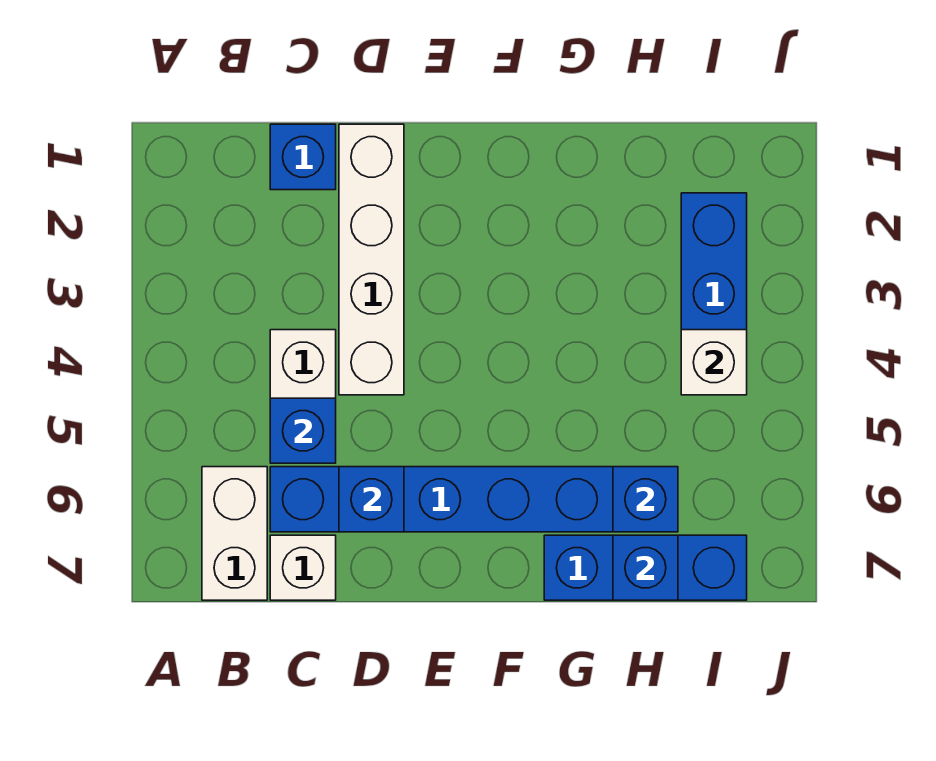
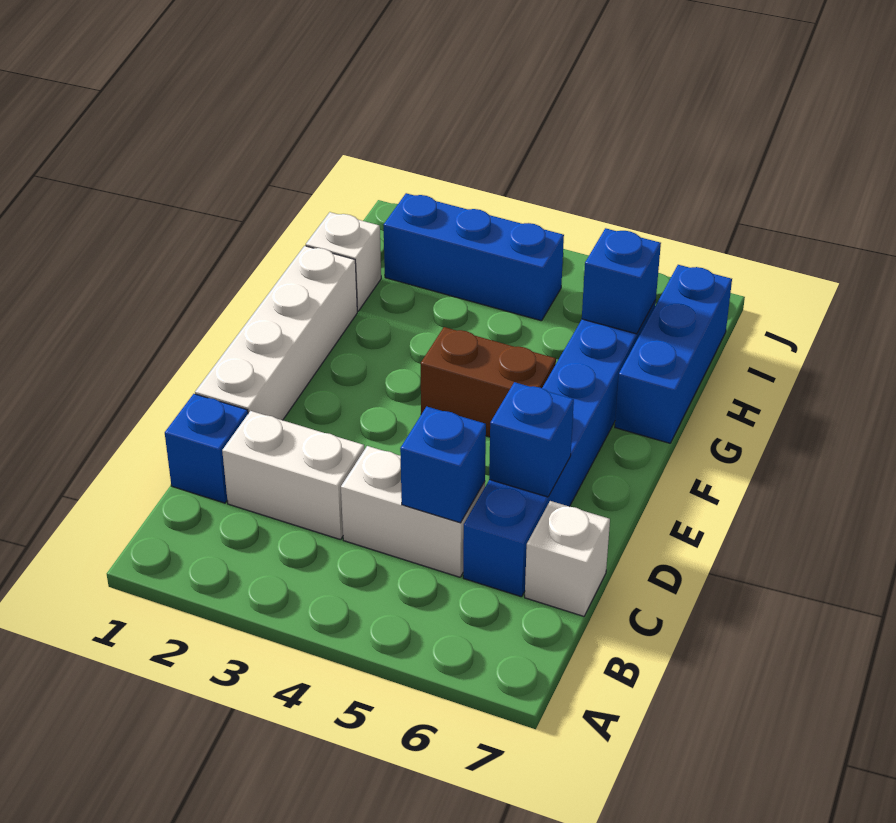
white brick B6:B7 level 1 -> white brick C2:C3 level 1
white brick D1:D4 level 1 -> white brick D1:G1 level 1
none -> brown brick F4:F5 level 1
blue brick H7 level 2 -> none
white brick I4 level 2 -> white brick H1 level 1

